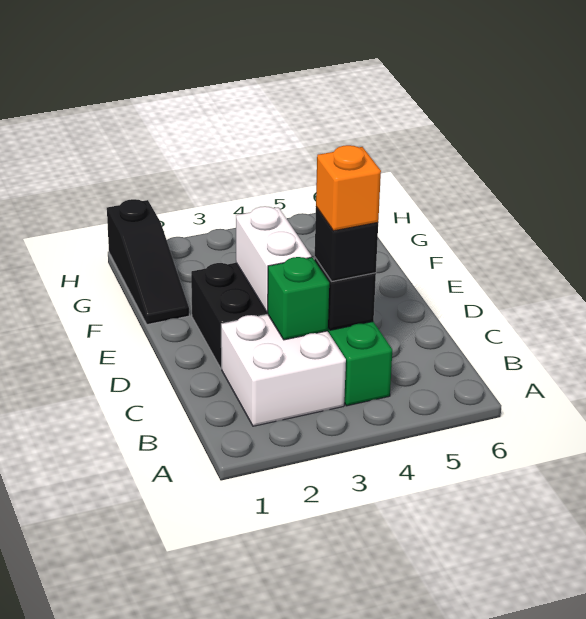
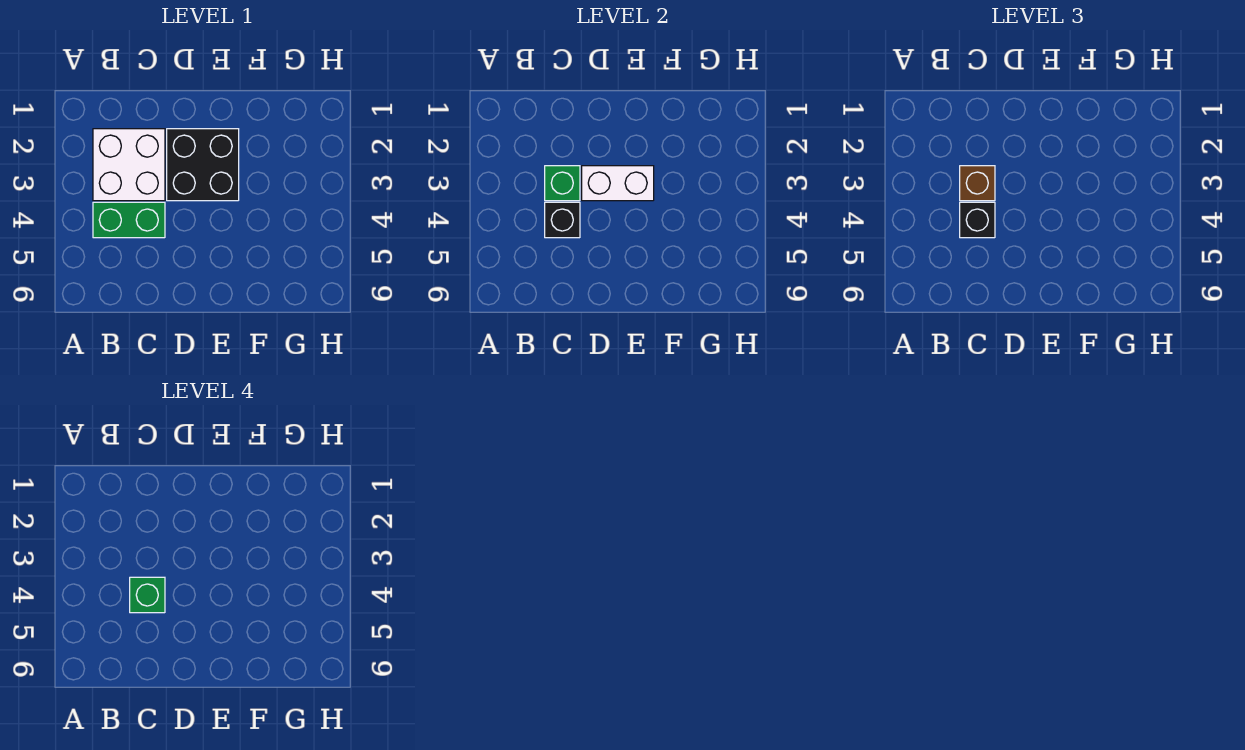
none -> brown brick C3 level 3
orange brick C4 level 4 -> green brick C4 level 4
black slope F1:H1 level 1 top H -> none

